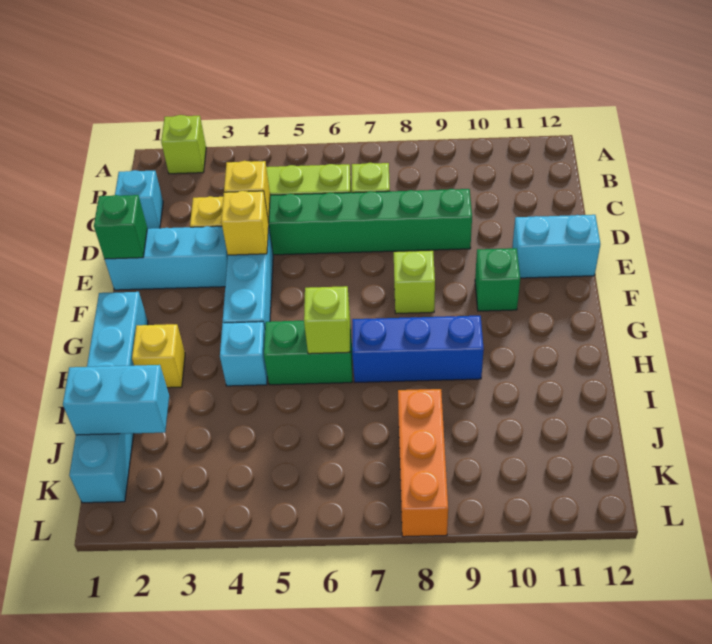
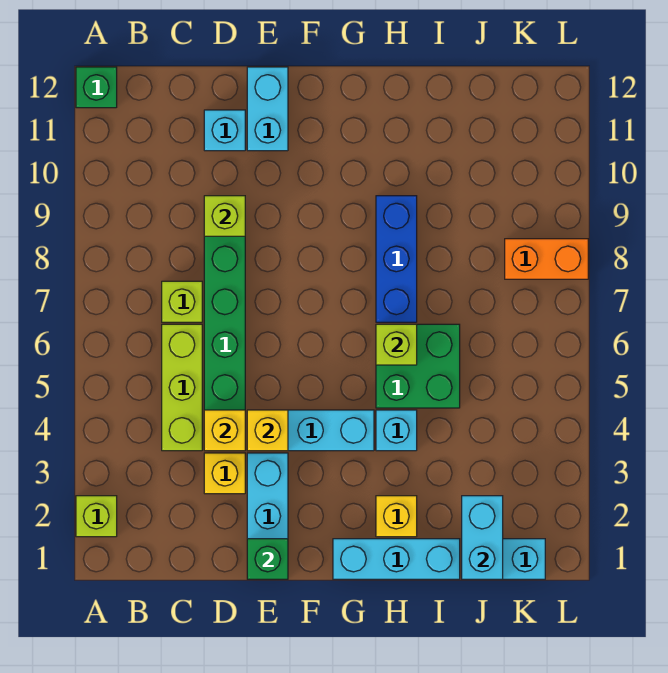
cyan brick C1 level 1 -> cyan brick D11 level 1
lime brick F8 level 1 -> lime brick D9 level 2
green brick F10 level 1 -> green brick A12 level 1
green brick H5:H6 level 1 -> green brick H5:I6 level 1
orange brick J8:L8 level 1 -> orange brick K8:L8 level 1

